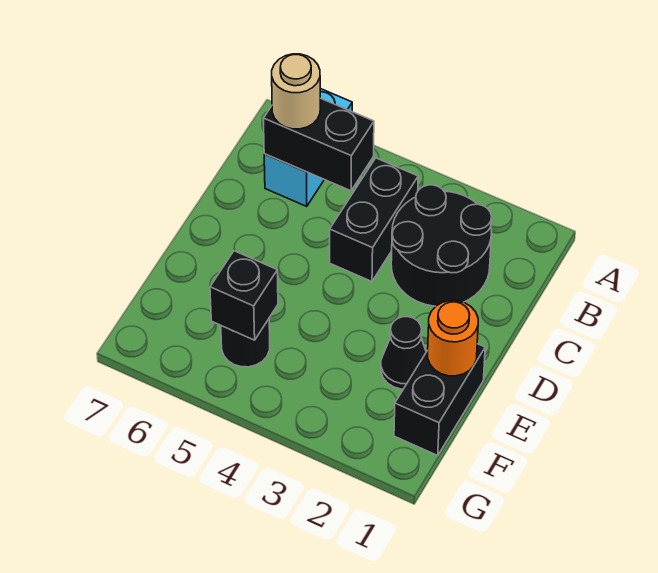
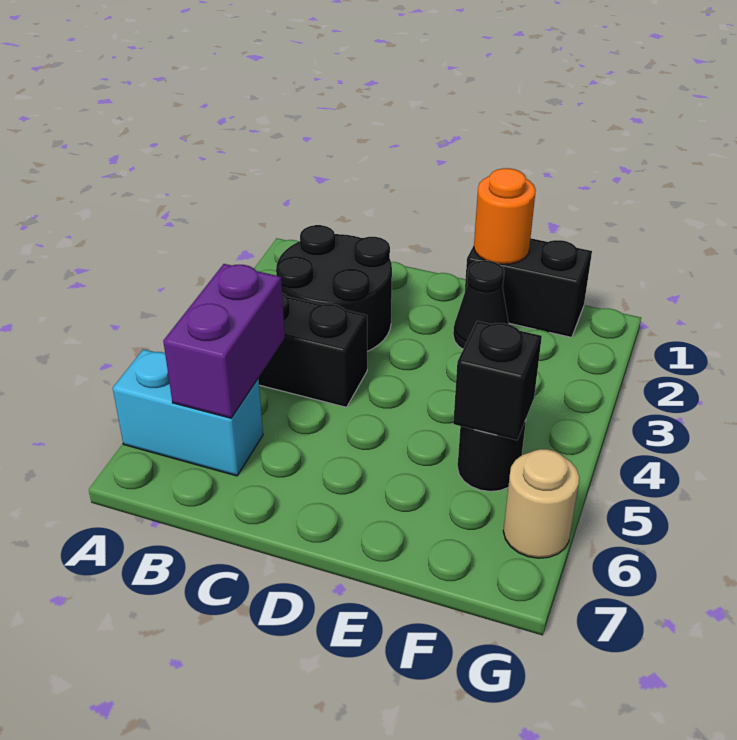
black brick B5:B6 level 2 -> purple brick B5:B6 level 2
tan round brick B6 level 3 -> tan round brick G6 level 1

